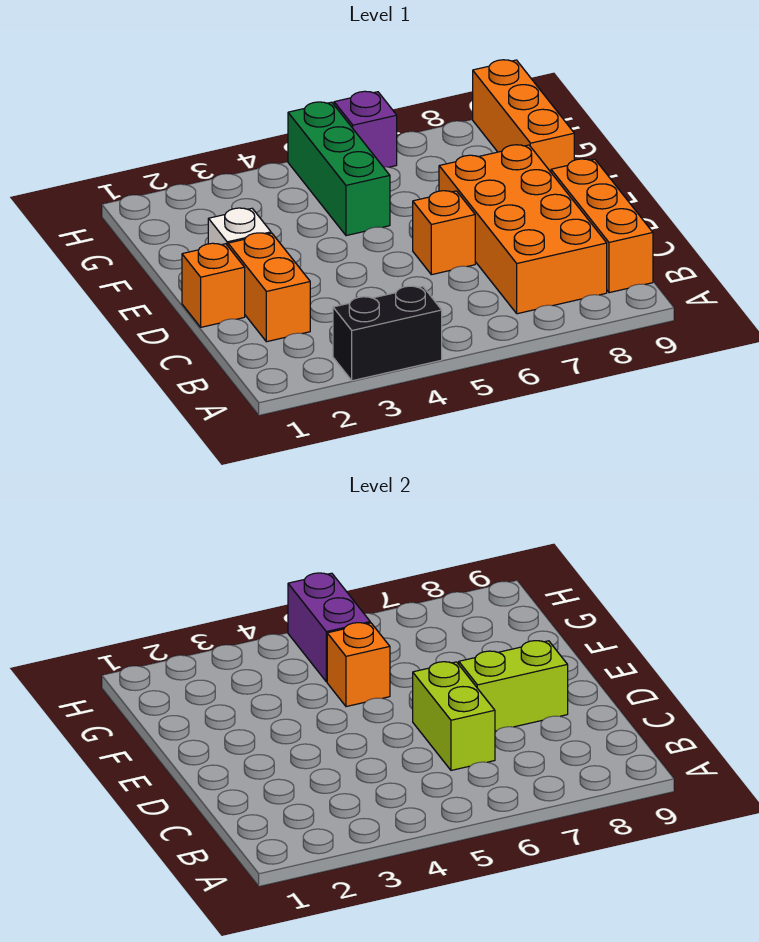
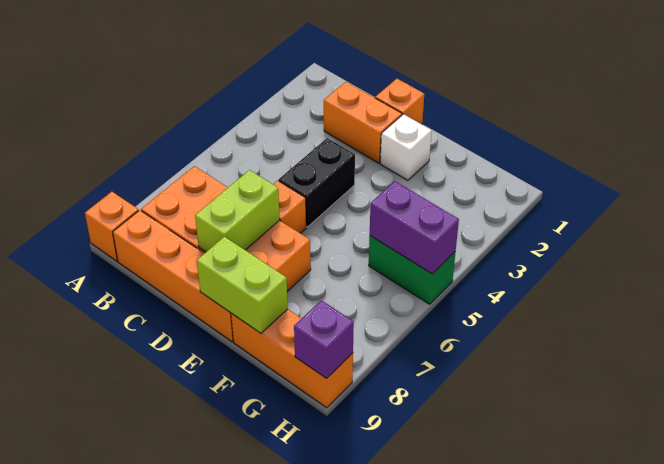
black brick A3:A4 level 1 -> black brick D4:D5 level 1
orange brick B9:D9 level 1 -> orange brick B9:E9 level 1
lime brick C6:D6 level 2 -> lime brick E9:F9 level 2
green brick F5:H5 level 1 -> green brick G5:H5 level 1
orange brick F5 level 2 -> orange brick A9 level 1
purple brick H6 level 1 -> purple brick H9 level 2

